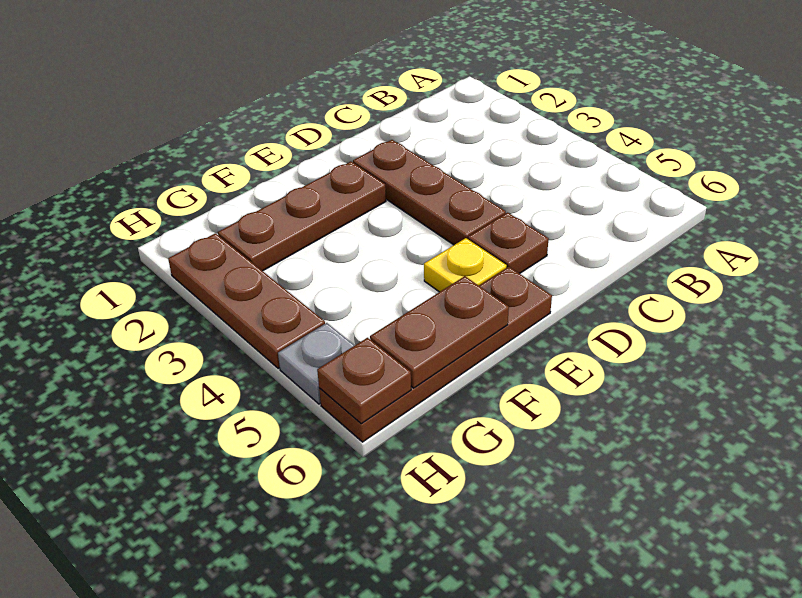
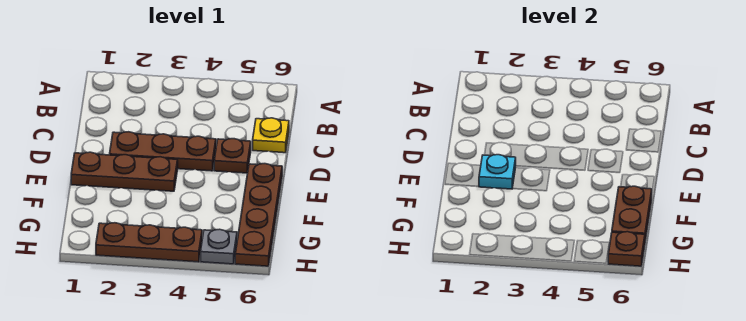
brown plate E2:G2 level 1 -> brown plate E1:E3 level 1
none -> cyan plate E2 level 2
yellow plate E5 level 1 -> yellow plate C6 level 1

